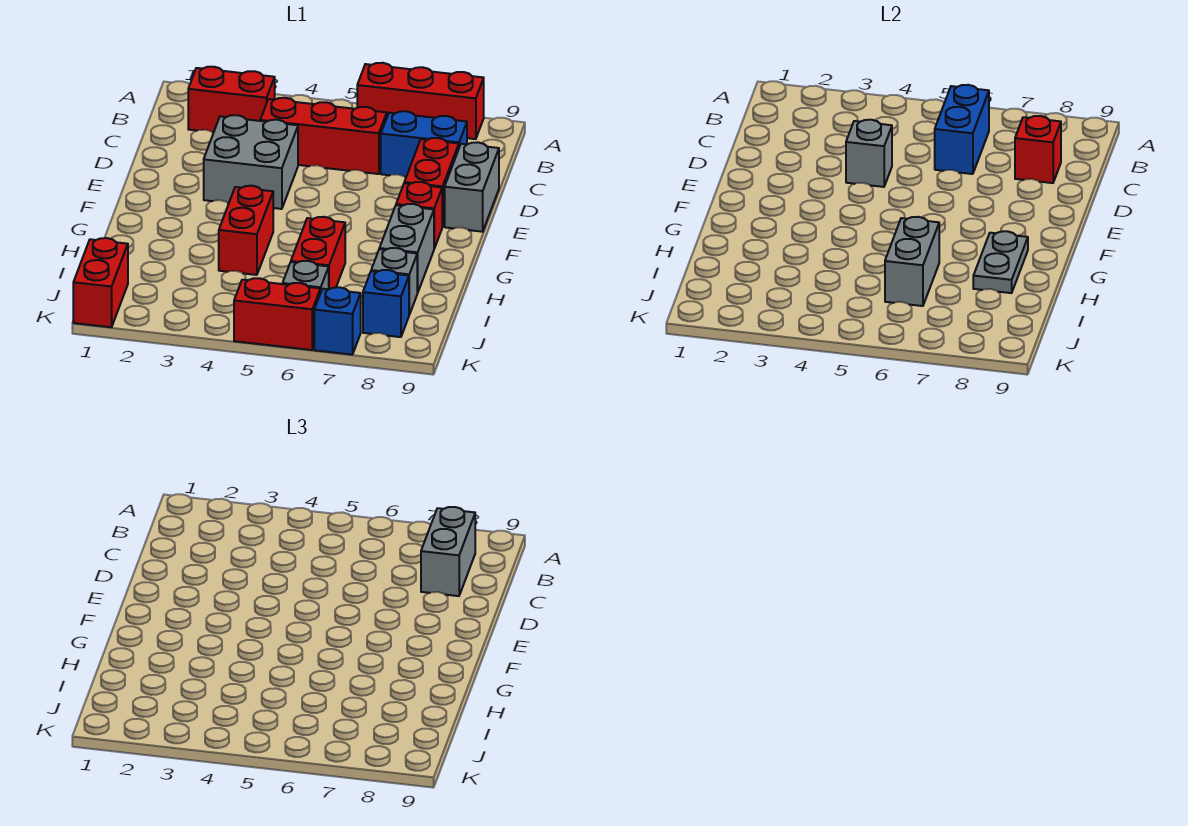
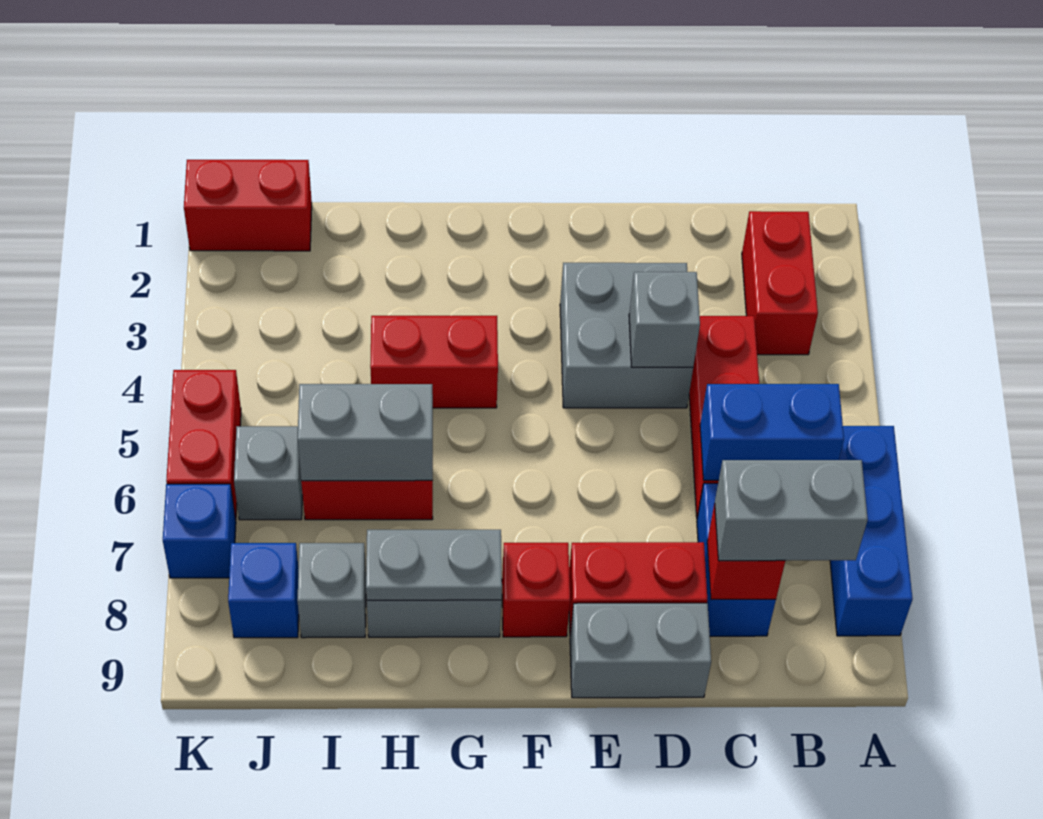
red brick A6:A8 level 1 -> blue brick A6:A8 level 1

